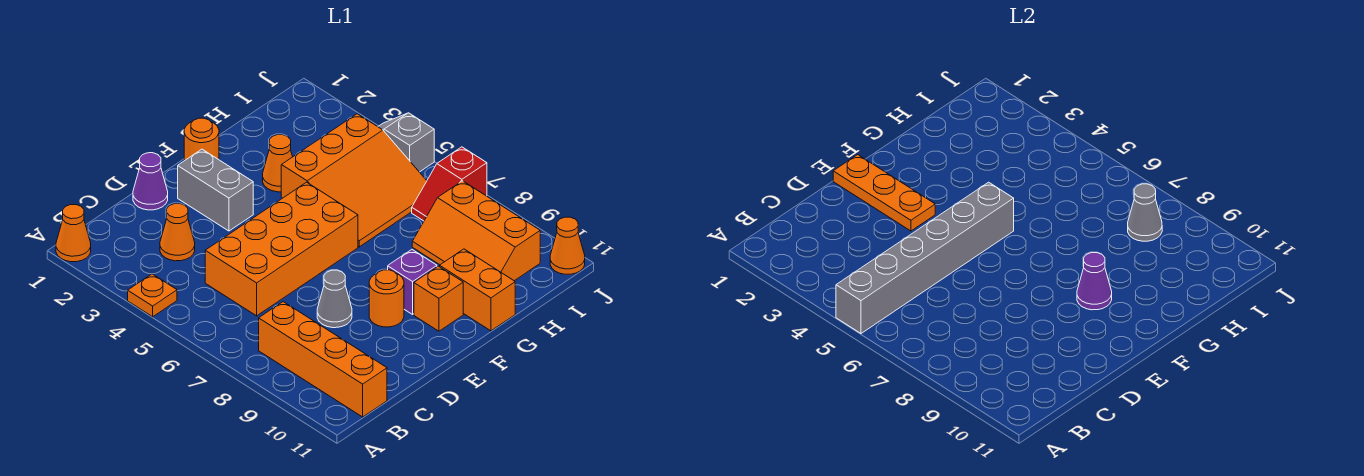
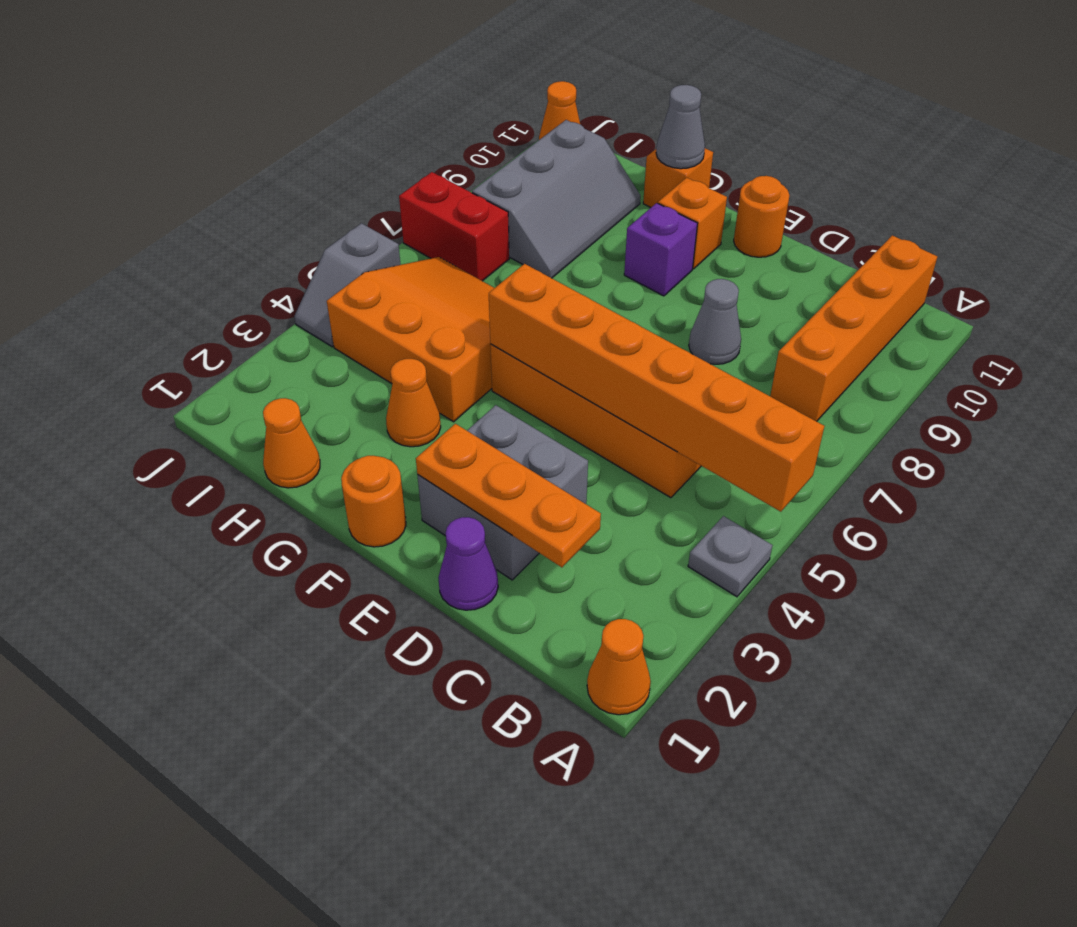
orange plate A4 level 1 -> grey plate A4 level 1
grey brick A5:F5 level 2 -> orange brick A5:F5 level 2
orange cone C3 level 1 -> orange cone H1 level 1
orange plate E1:E3 level 2 -> orange plate C2:E2 level 2
grey brick E2:E3 level 1 -> grey brick D2:E3 level 1
orange round brick E9 level 1 -> orange round brick E11 level 1
purple cone F9 level 2 -> none
orange brick G10:G11 level 1 -> orange brick G11 level 1
orange slope H8:I10 level 1 top I -> grey slope H8:I10 level 1 top I
red slope I7:J7 level 1 top J -> red brick I7:J7 level 1
grey cone I8 level 2 -> grey cone G11 level 2

